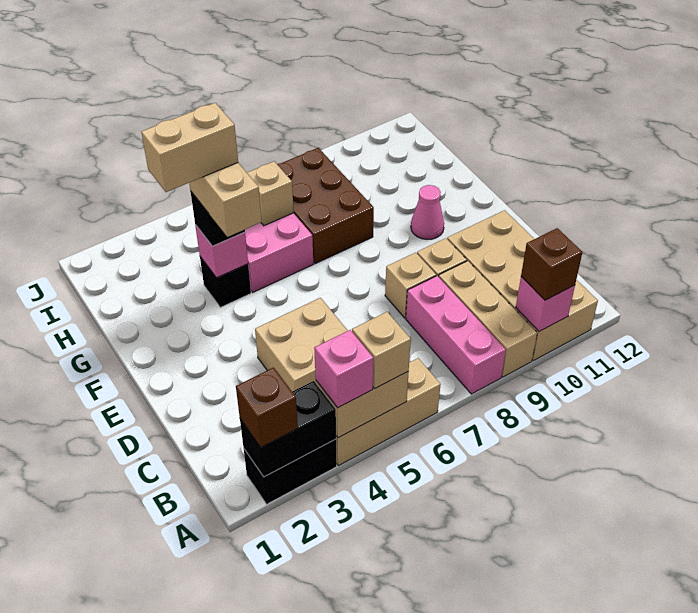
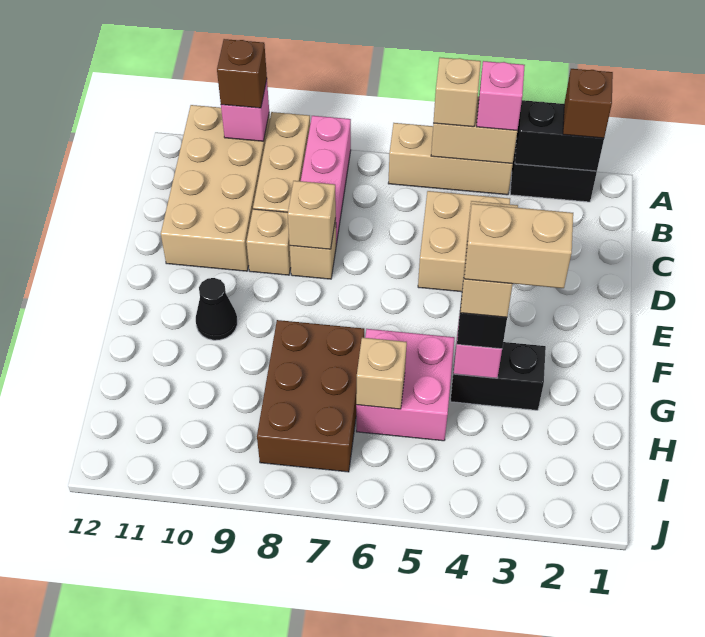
none -> tan brick D8 level 2
pink cone F10 level 1 -> black cone F10 level 1
black brick G4 level 1 -> black brick G3:G4 level 1

